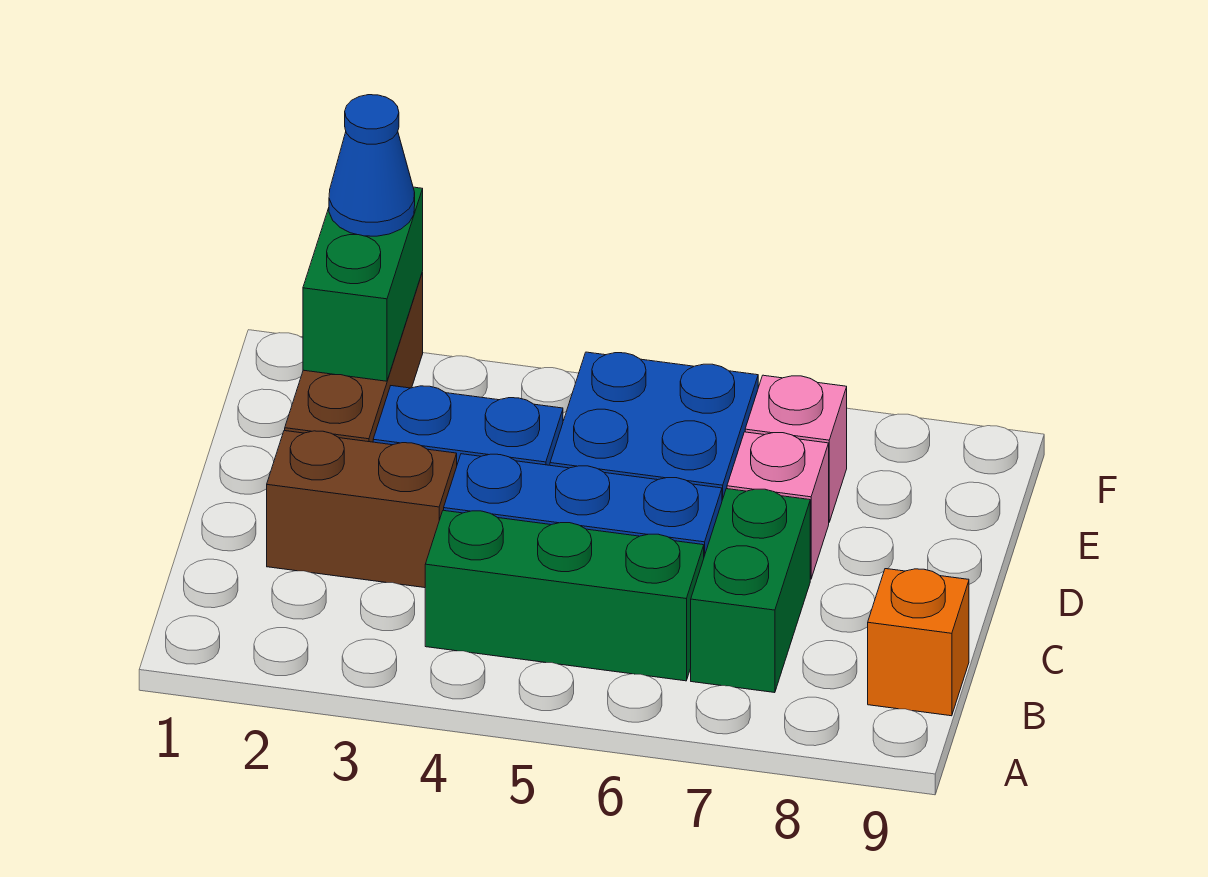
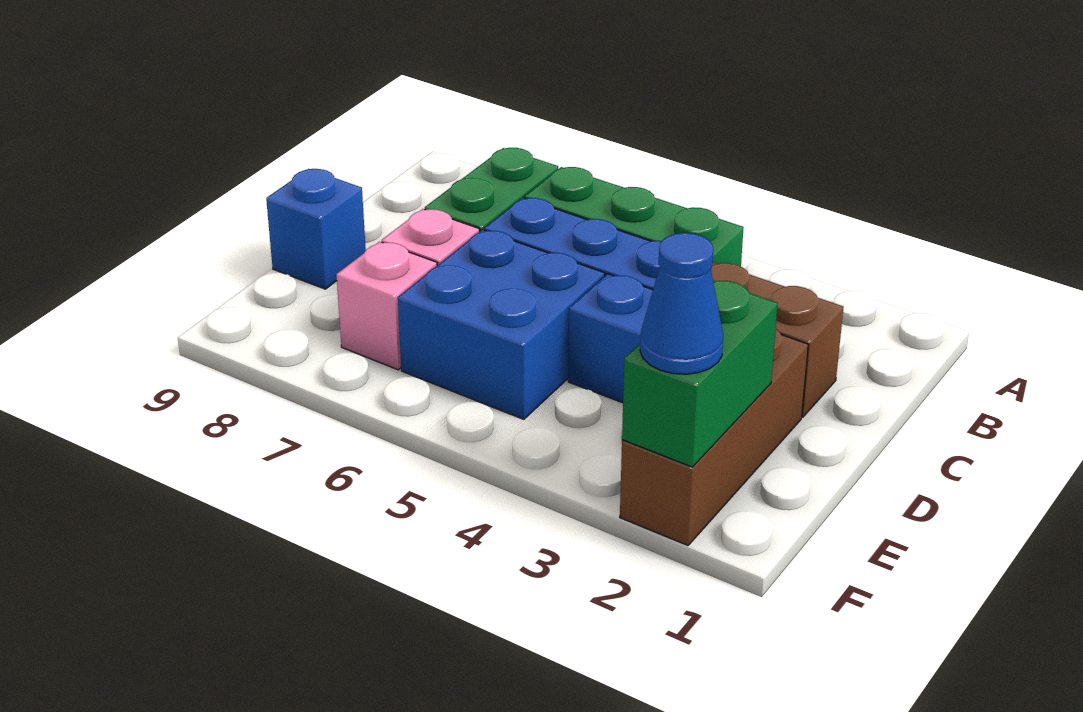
orange brick B9 level 1 -> none
none -> blue brick D9 level 1

